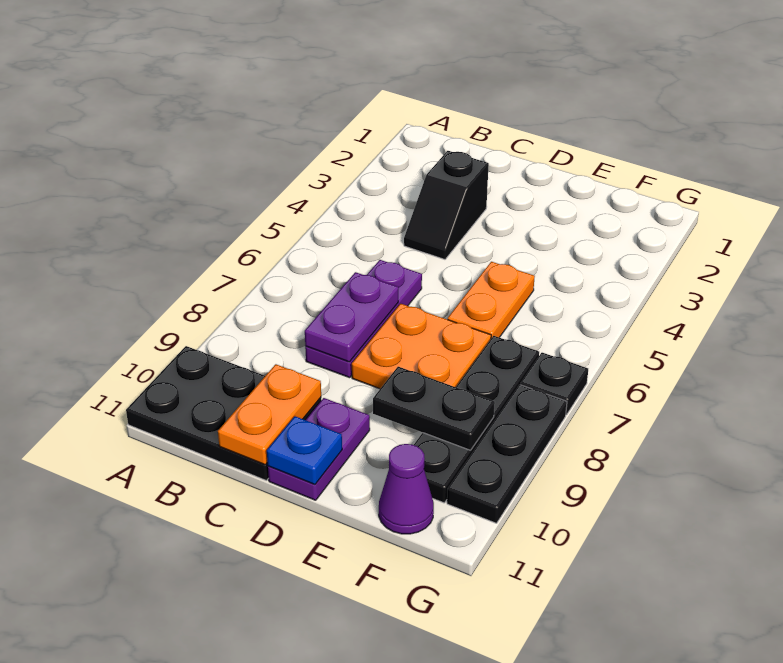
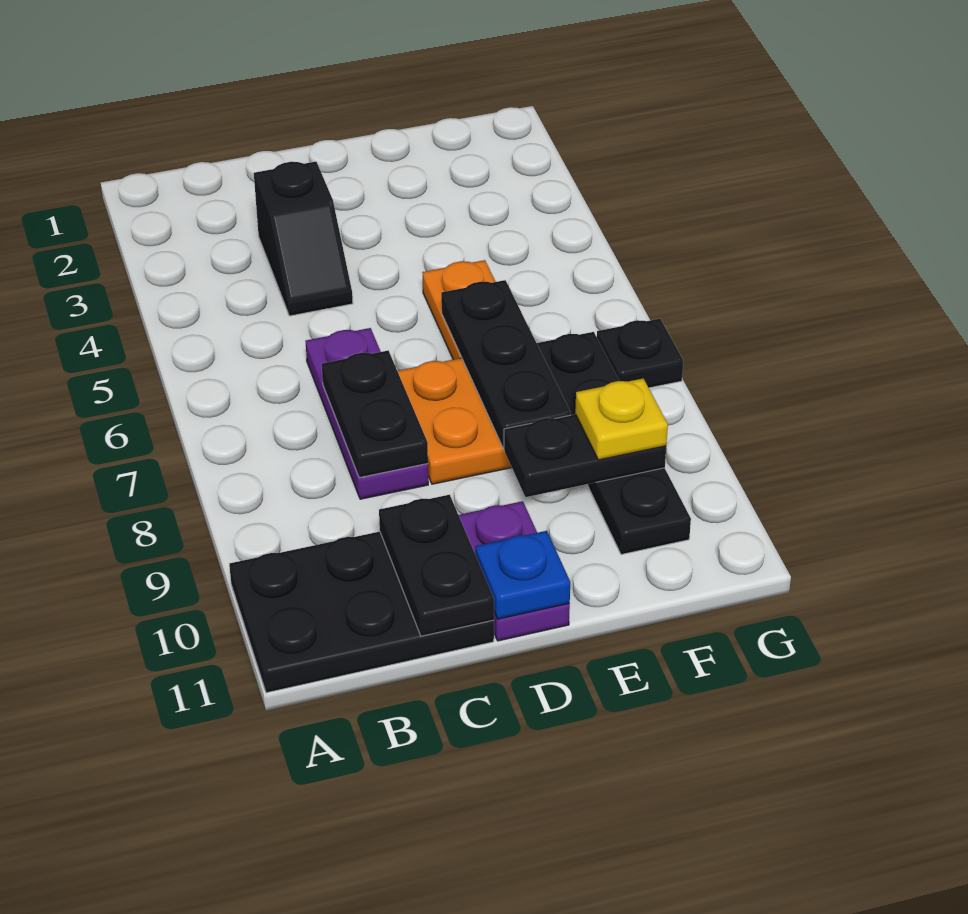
purple plate C7:C8 level 2 -> black plate C7:C8 level 2
orange plate C10:C11 level 2 -> black plate C10:C11 level 2
none -> yellow plate F9 level 3
purple cone F11 level 1 -> none
black plate G8:G10 level 1 -> black plate E6:E8 level 2

